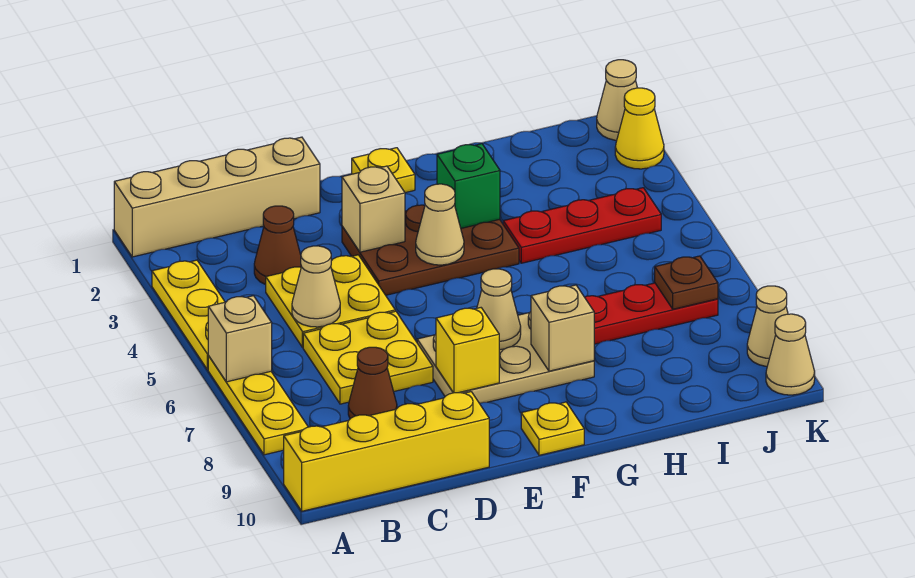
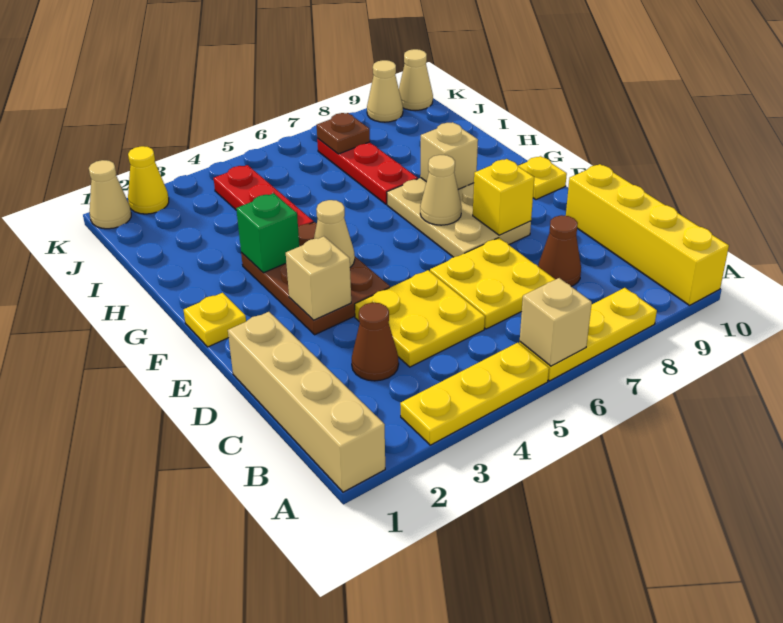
tan cone C5 level 2 -> none

